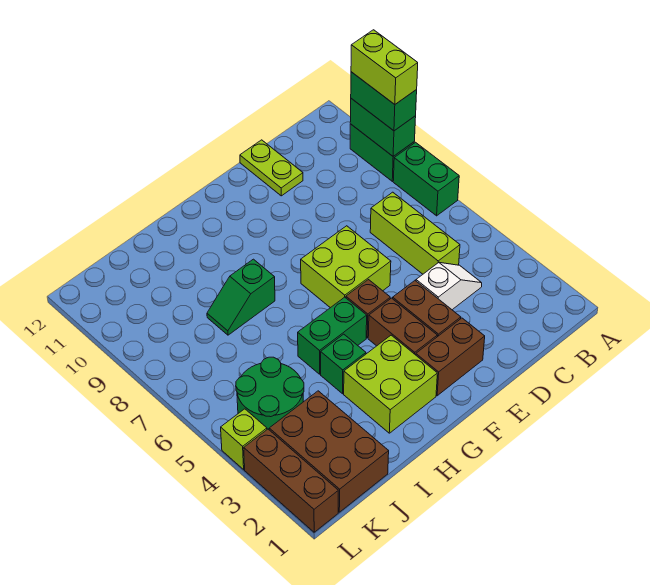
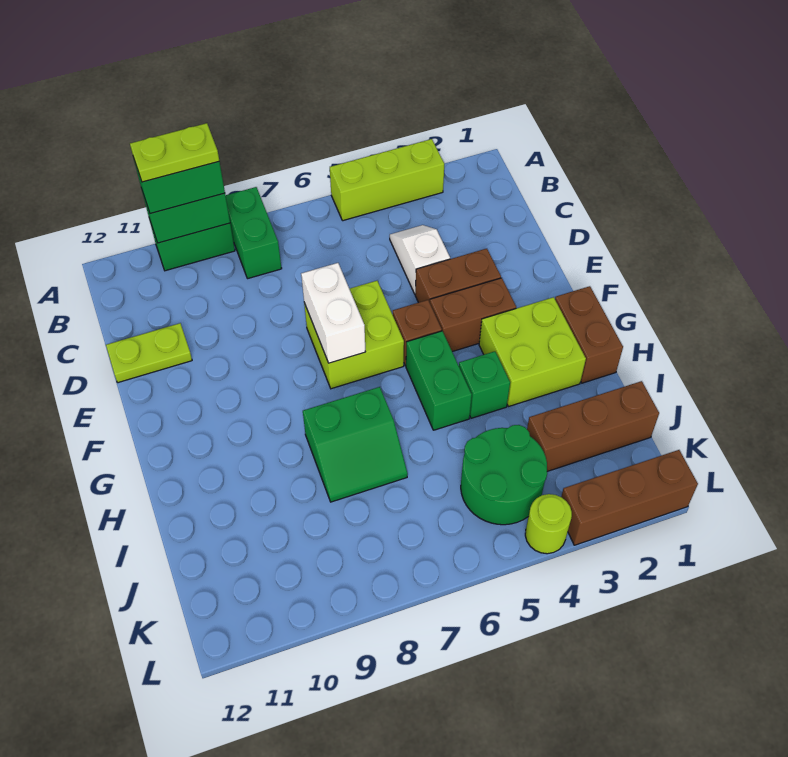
green brick A7:A8 level 1 -> green brick A8:B8 level 1
lime brick A9:A10 level 4 -> lime plate A9:A10 level 4
lime brick C5:C7 level 1 -> lime brick A3:A5 level 1
brown brick E2:F2 level 1 -> brown brick G1:H1 level 1
none -> white brick E7:F7 level 2
green slope H8:I8 level 1 top H -> green slope H7:I8 level 1 top H
brown brick J1:K3 level 1 -> brown brick J1:J3 level 1
lime brick L4 level 1 -> lime round brick L4 level 1

